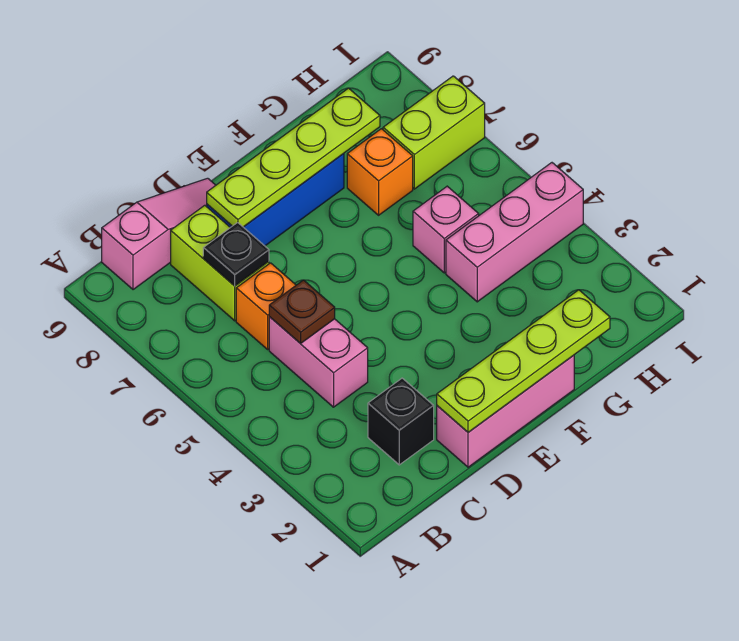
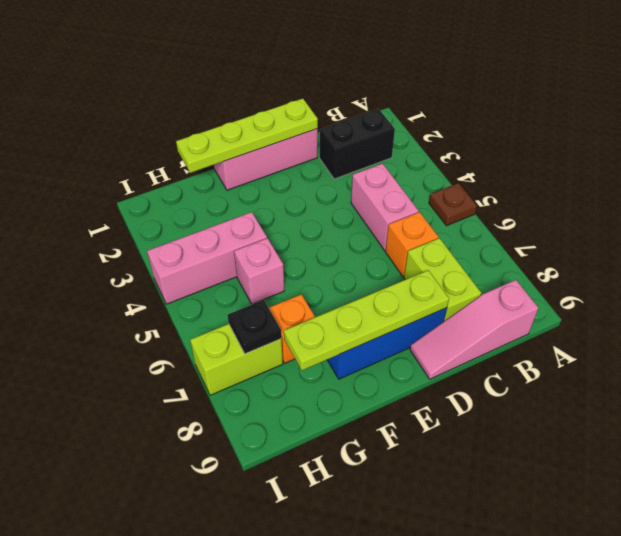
black brick C2 level 1 -> black brick B2:C2 level 1
brown plate C5 level 2 -> brown plate A5 level 1
black plate C7 level 2 -> black plate H7 level 2

